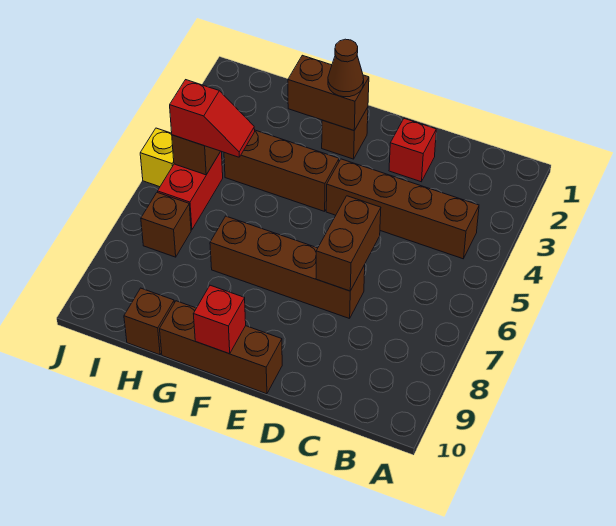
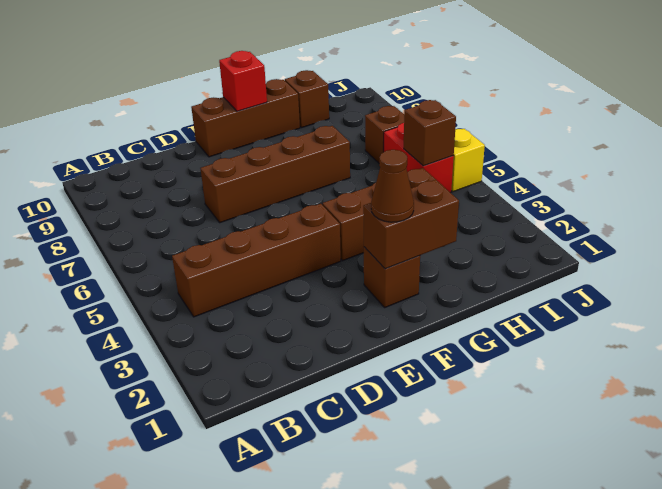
red brick D2 level 1 -> none
brown brick D6:D7 level 2 -> none
red slope H5:I5 level 3 top I -> none

